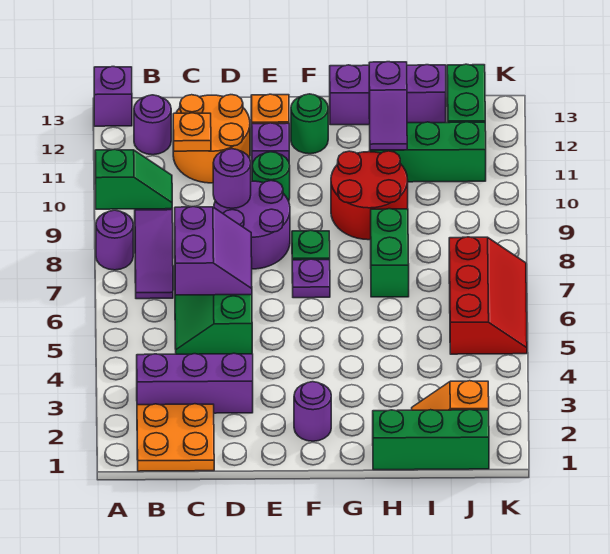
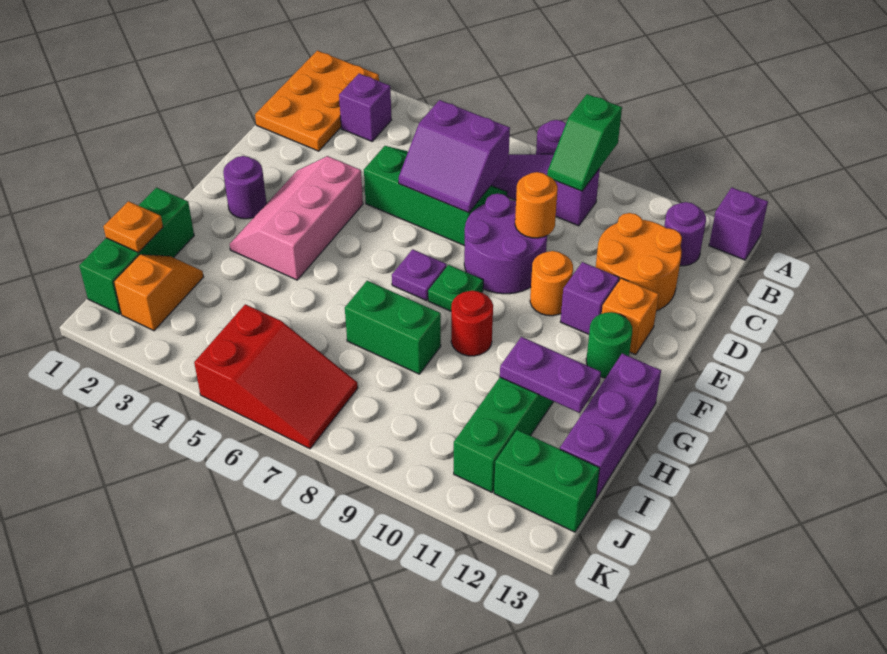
orange plate B1:C2 level 1 -> orange plate A1:C2 level 1
purple brick B3:D3 level 1 -> purple brick B3 level 1
orange plate C11 level 2 -> orange plate I1 level 2
purple round brick D9 level 2 -> orange round brick D9 level 2
none -> pink slope E3:G4 level 1 top 4
green round brick E10 level 1 -> orange round brick E10 level 1
red round brick G9:H10 level 1 -> red round brick G9 level 1
purple slope H11:H12 level 2 top 12 -> purple plate H11:H12 level 2
red slope J5:K7 level 1 top J -> red slope J5:K7 level 1 top 5

